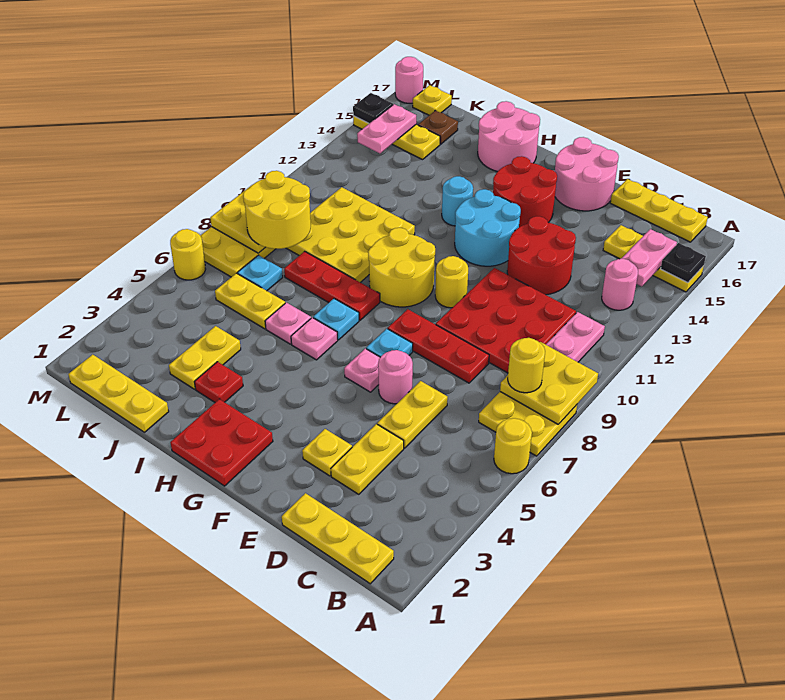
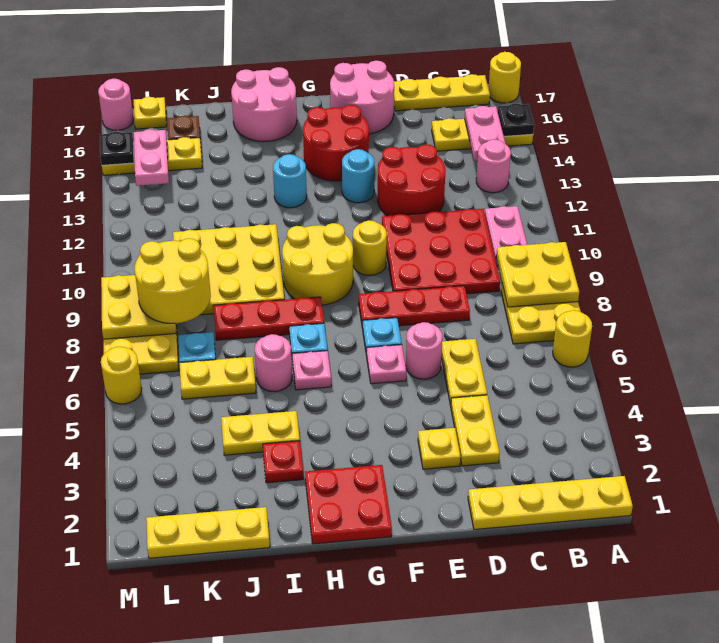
yellow plate B1:D1 level 1 -> yellow plate A1:D1 level 1
yellow round brick B8 level 3 -> yellow round brick A17 level 1
cyan round brick F12:G13 level 1 -> cyan round brick F13 level 1
pink plate I6 level 1 -> pink round brick I6 level 1
yellow plate J3:J4 level 1 -> yellow plate I4:J4 level 1

